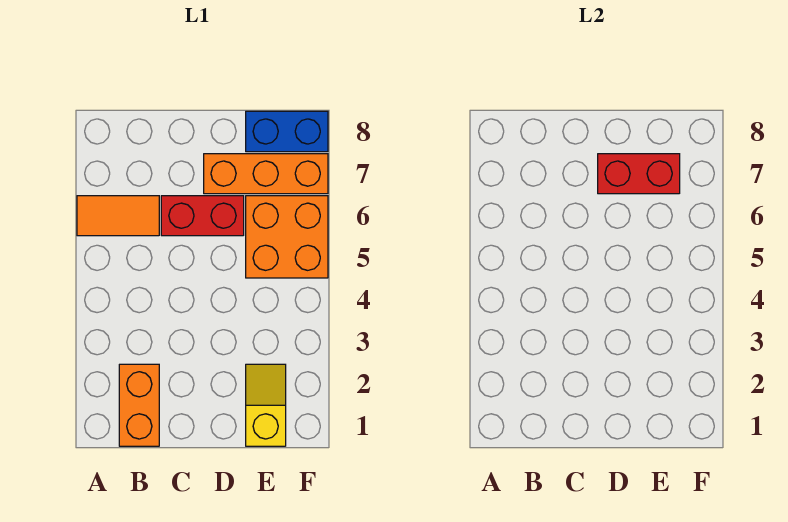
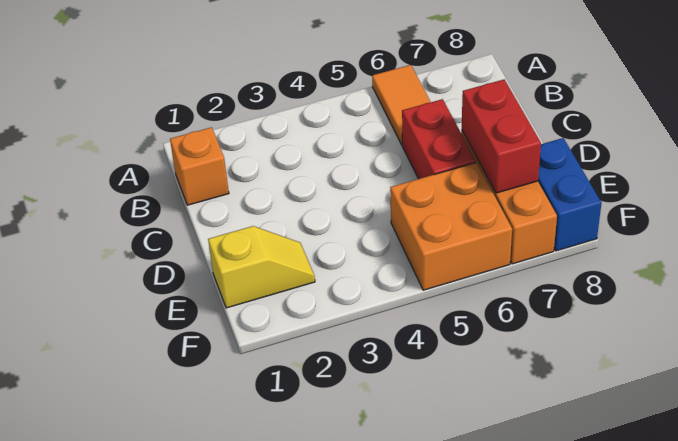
orange brick B1:B2 level 1 -> orange brick B1 level 1

